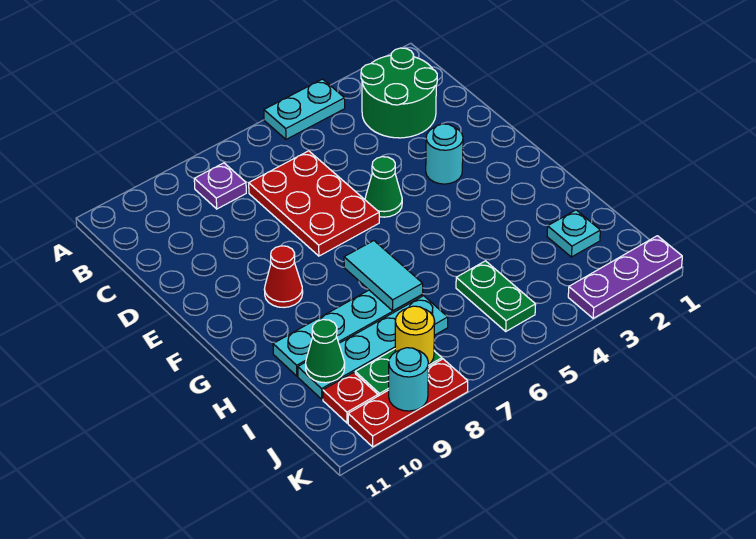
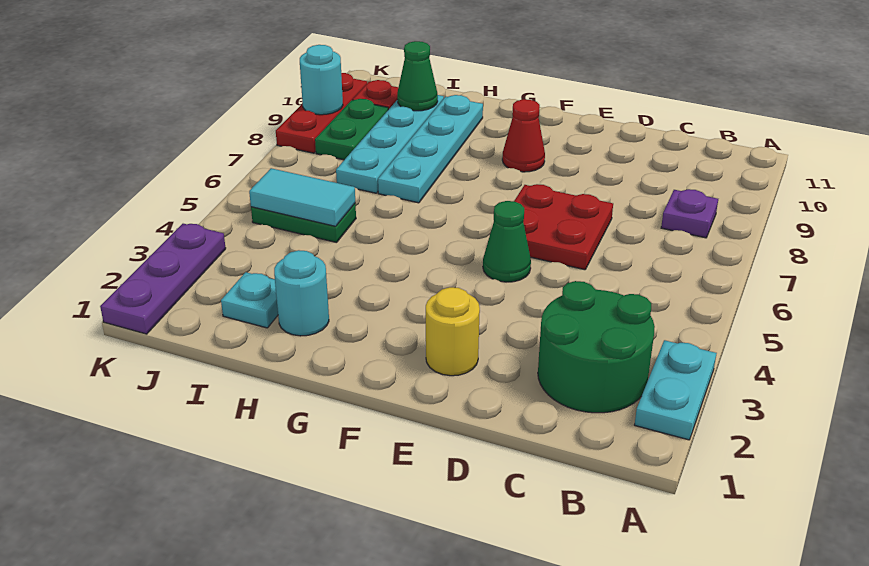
cyan plate A4:A5 level 1 -> cyan plate A2:A3 level 1
red plate C6:E7 level 1 -> red plate D6:E7 level 1
cyan round brick E3 level 1 -> cyan round brick H2 level 1
cyan tile G7:H7 level 2 -> cyan tile I5:J5 level 2
yellow round brick J8 level 2 -> yellow round brick E2 level 1

